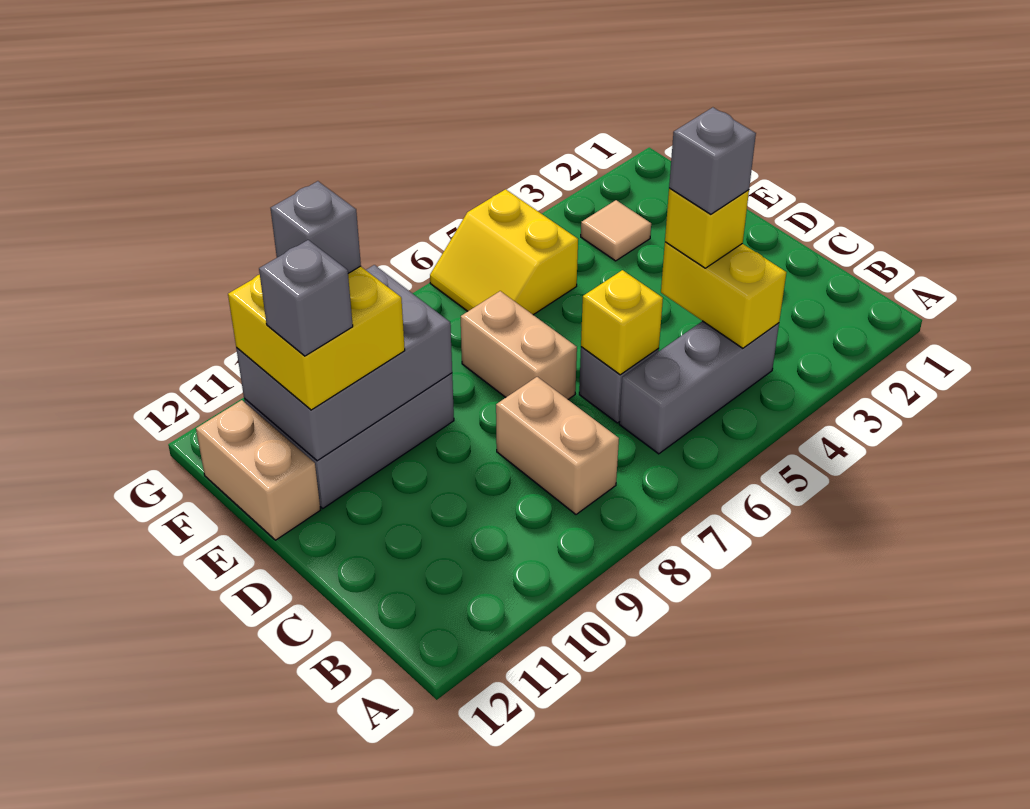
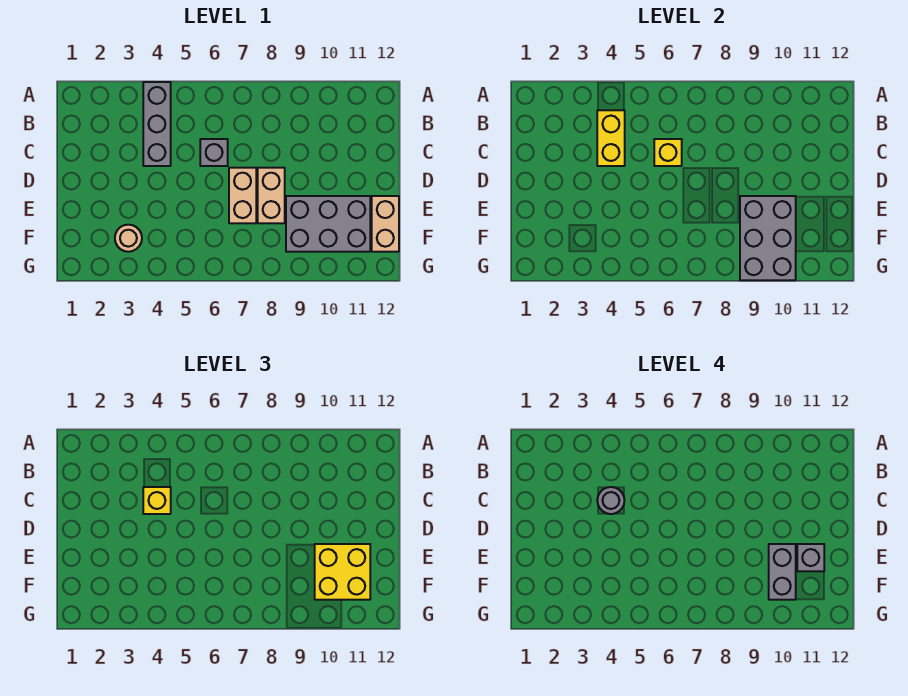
grey brick B4:B6 level 1 -> grey brick A4:C4 level 1
tan brick B8:C8 level 1 -> tan brick D8:E8 level 1
grey brick C4 level 4 -> grey round brick C4 level 4
grey brick E9:F11 level 2 -> grey brick E9:G10 level 2
tan tile F3 level 1 -> tan round brick F3 level 1
yellow slope F5:G6 level 1 top 5 -> none
grey brick F10 level 4 -> grey brick E10:F10 level 4

